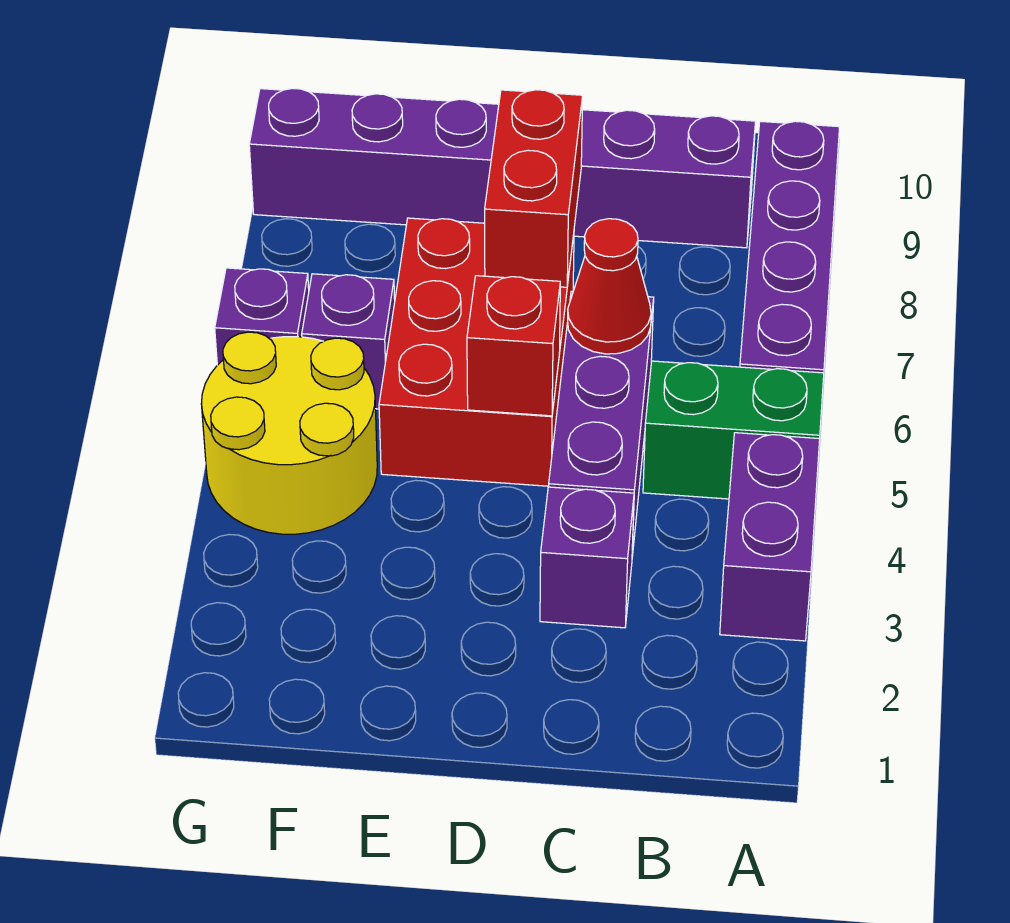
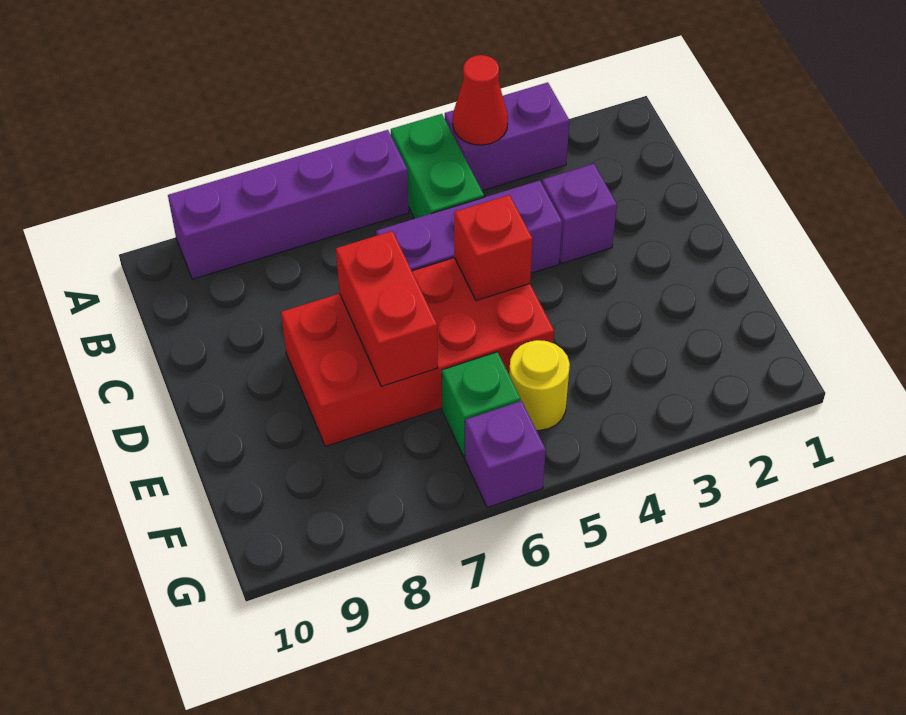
purple brick B9:G9 level 1 -> none
red cone C6 level 2 -> red cone A4 level 2
red brick D5:E7 level 1 -> red brick D5:E8 level 1
red brick D7:D8 level 2 -> red brick D7:E7 level 2
yellow round brick F4:G5 level 1 -> yellow round brick F5 level 1
purple brick F6 level 1 -> green brick F6 level 1

